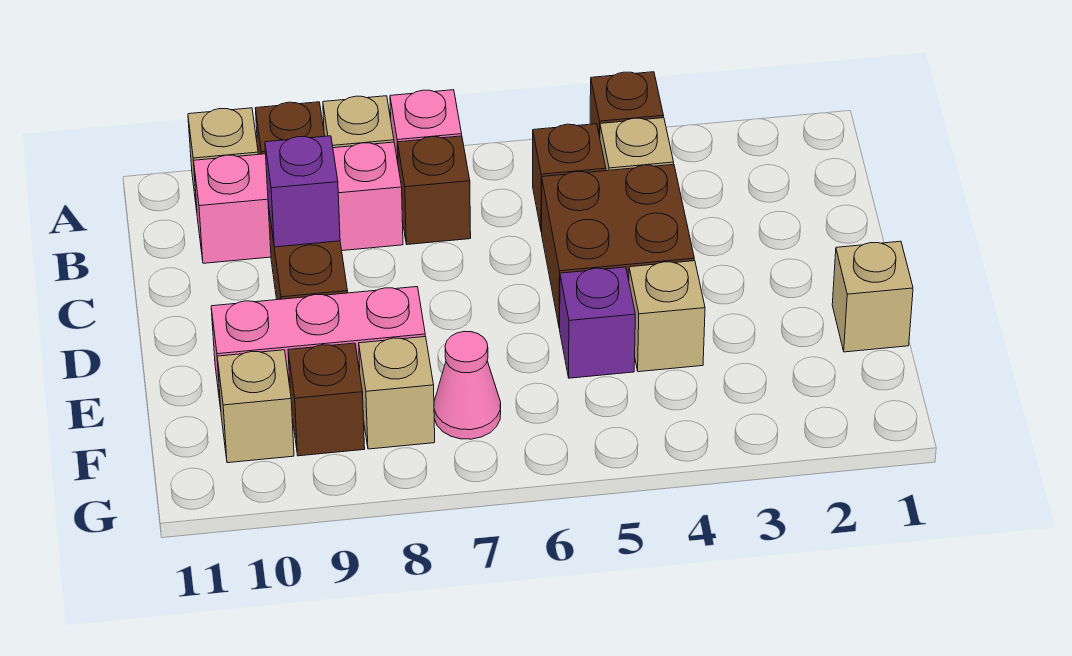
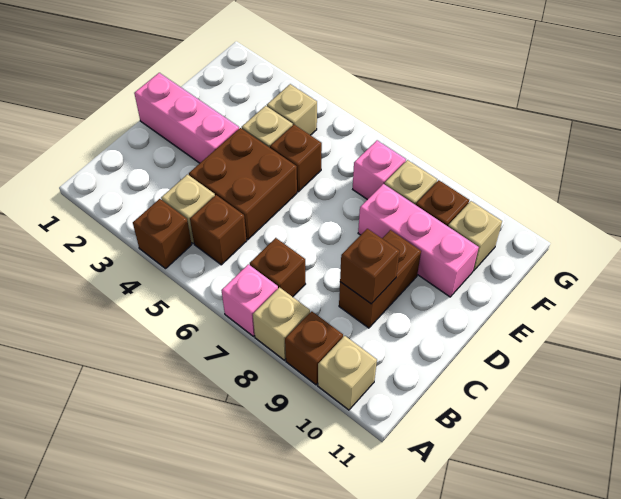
pink brick B8:B10 level 1 -> pink brick D1:D3 level 1
purple brick C9 level 2 -> brown brick C9 level 2
tan brick E1 level 1 -> tan brick F4 level 1
purple brick E5 level 1 -> brown brick E5 level 1
pink cone F7 level 1 -> pink brick F7 level 1

